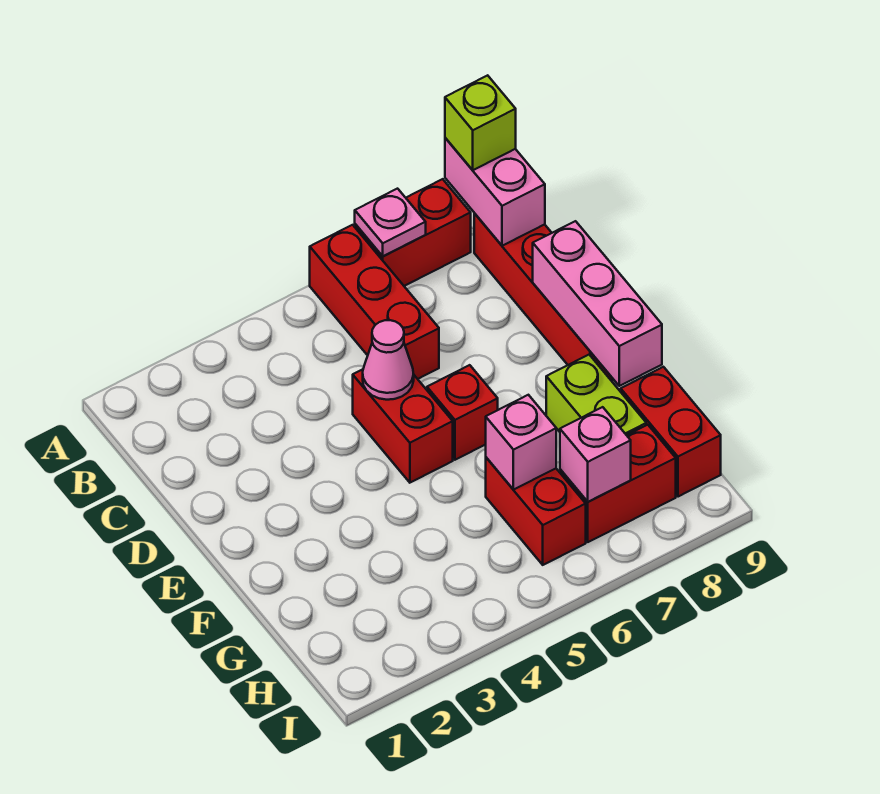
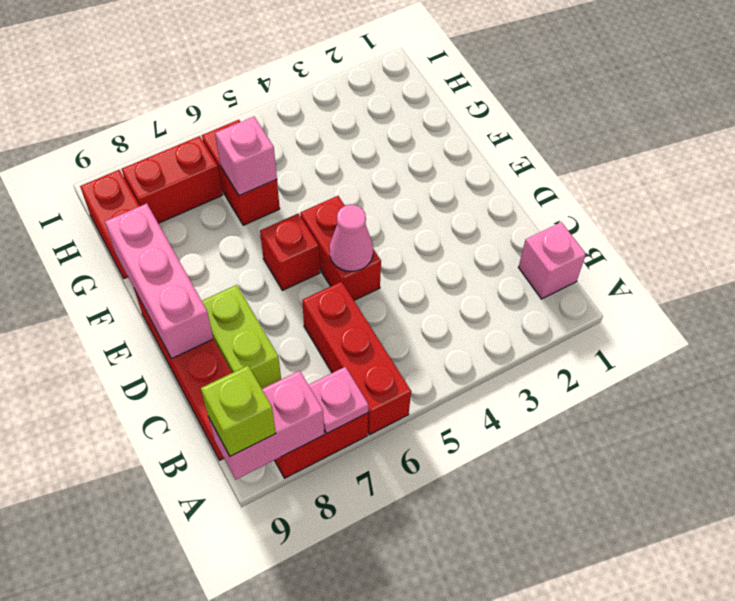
pink brick A9:B9 level 2 -> pink brick A8:A9 level 2
lime brick F8:G8 level 1 -> lime brick C8:D8 level 1
pink brick H7 level 2 -> pink brick B1 level 1

